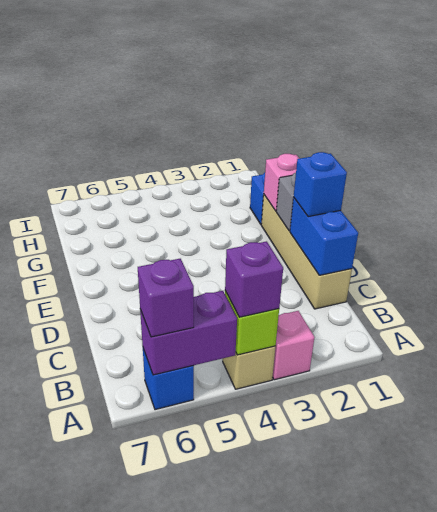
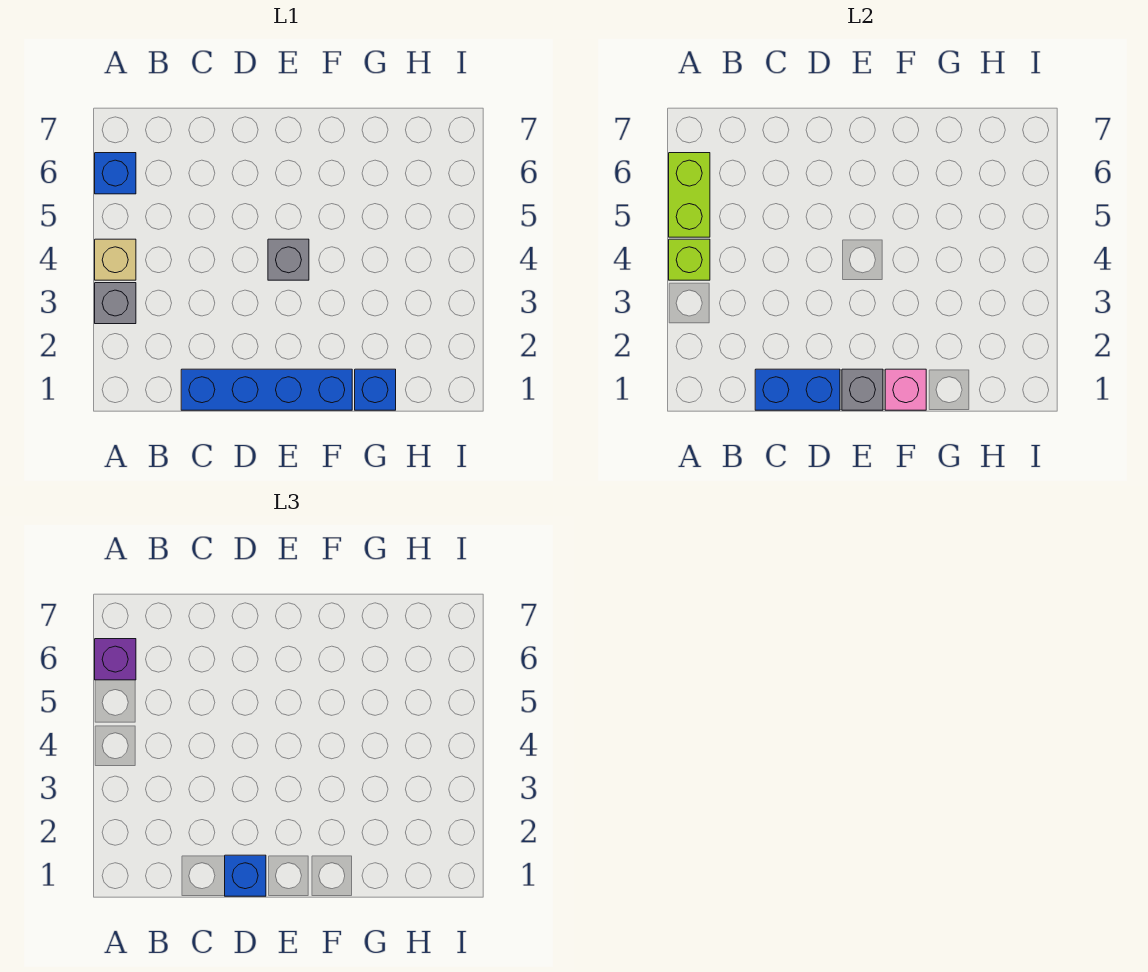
pink brick A3 level 1 -> grey brick A3 level 1
purple brick A4 level 3 -> none
purple brick A5:A6 level 2 -> lime brick A5:A6 level 2
tan brick C1:F1 level 1 -> blue brick C1:F1 level 1
none -> grey brick E4 level 1

